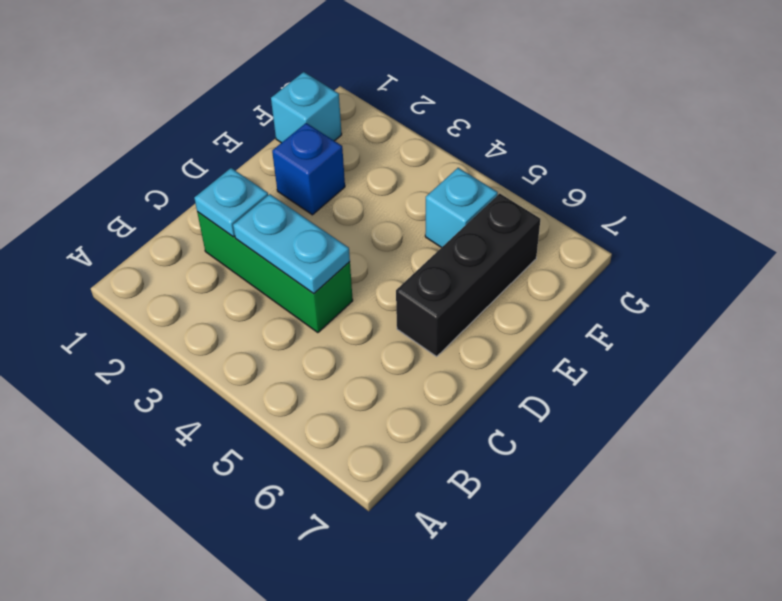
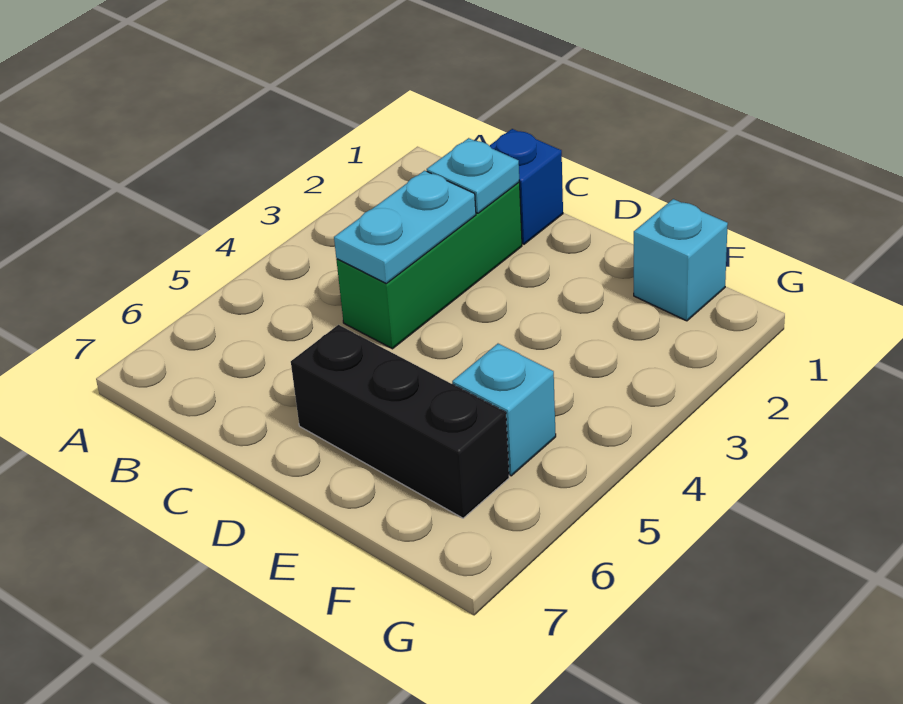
blue brick E2 level 1 -> blue brick C1 level 1

